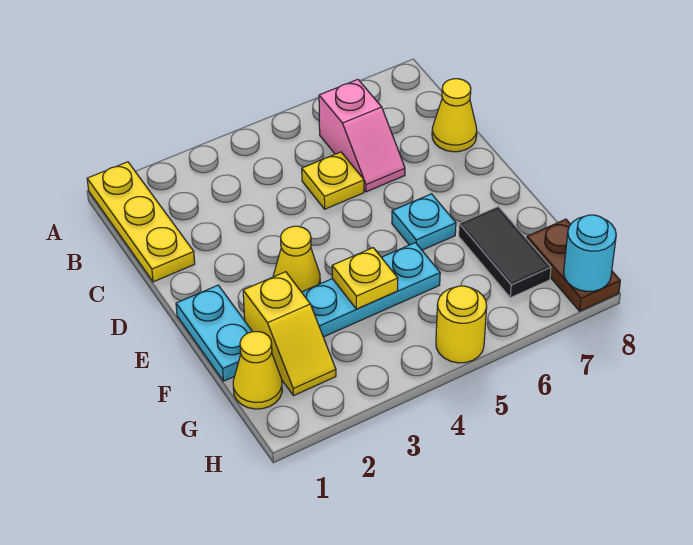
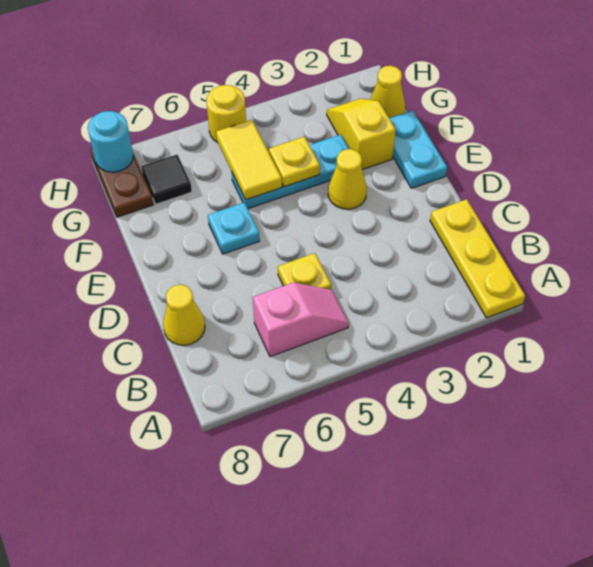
pink slope B6:C6 level 1 top B -> pink slope B5:B6 level 1 top 6
none -> yellow tile F5:G5 level 2
black tile F7:G7 level 1 -> black tile G7 level 1

